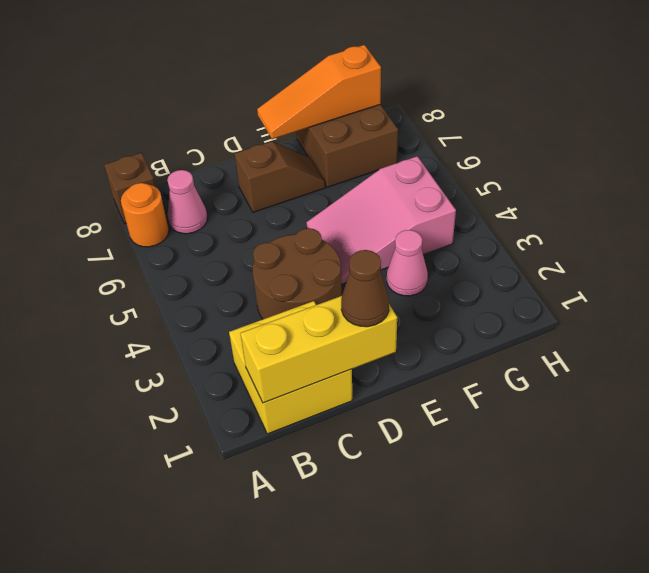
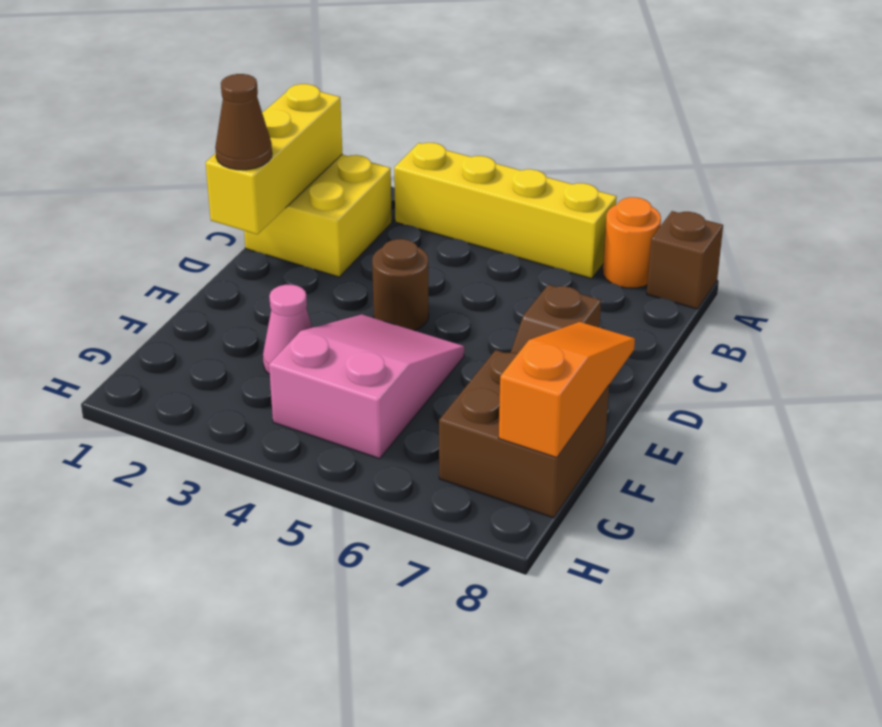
none -> yellow brick A3:A6 level 1
pink cone B7 level 1 -> none
brown round brick C3:D4 level 1 -> brown round brick D4 level 1

